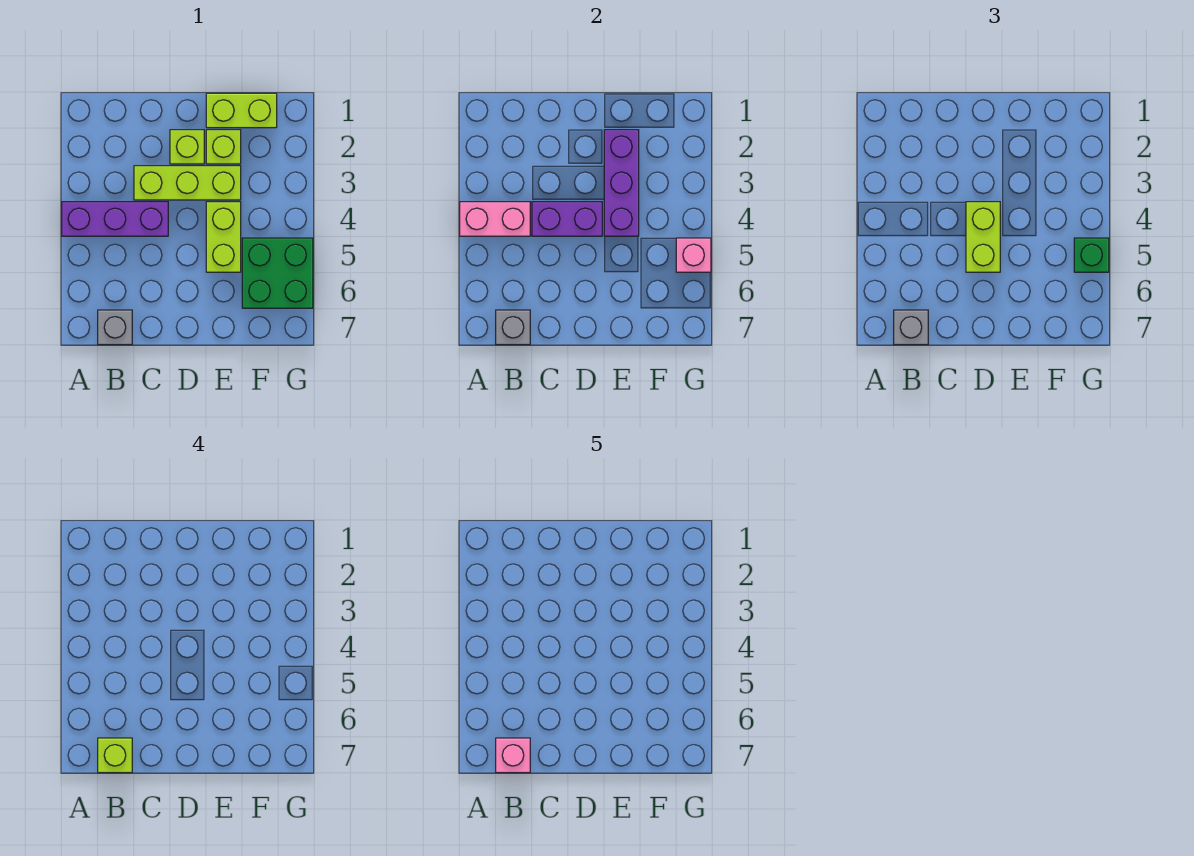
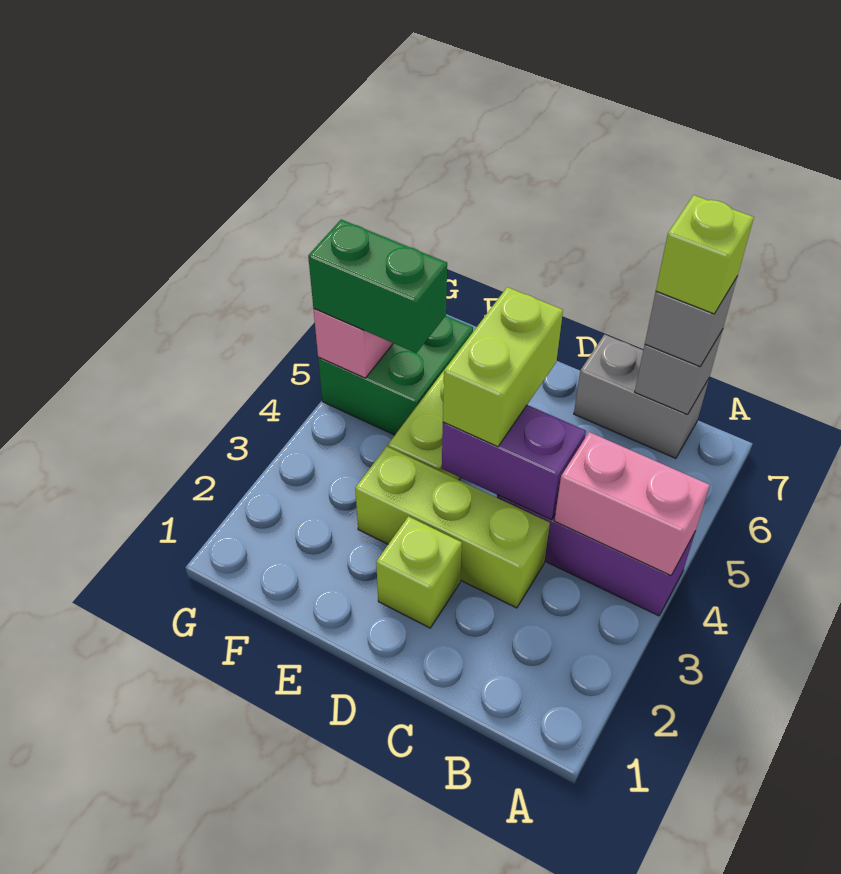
grey brick B7 level 1 -> grey brick B7:C7 level 1
pink brick B7 level 5 -> none
lime brick E1:F1 level 1 -> none
lime brick E2 level 1 -> none
purple brick E2:E4 level 2 -> none
green brick G5 level 3 -> green brick F5:G5 level 3

